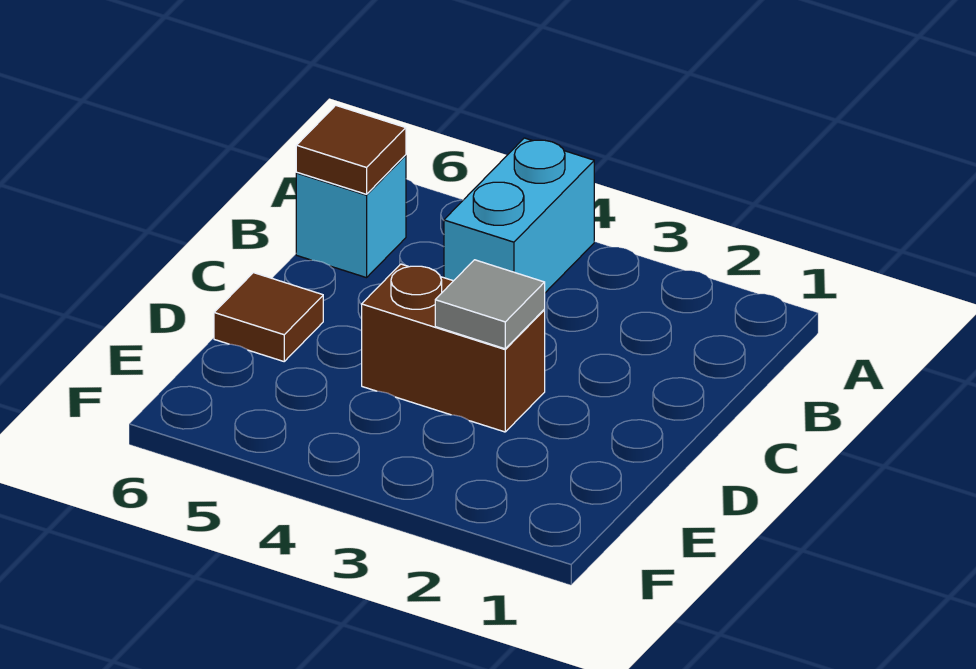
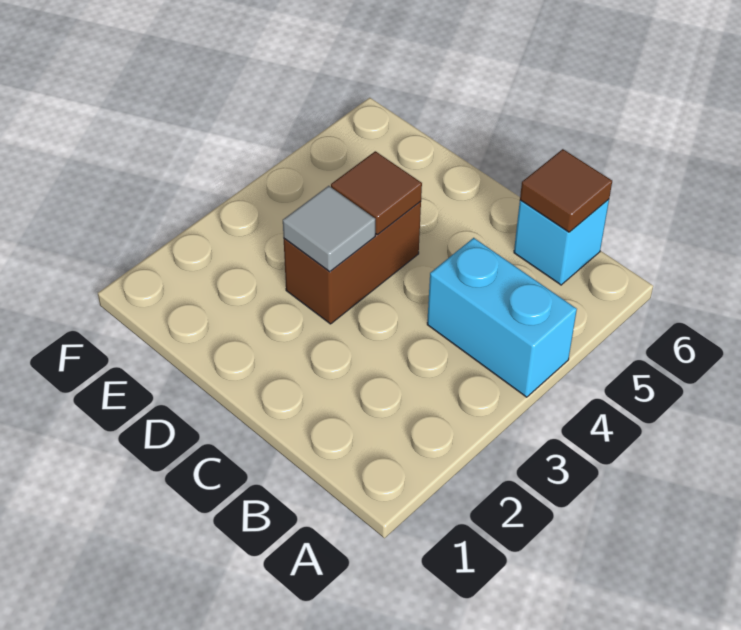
brown tile D6 level 1 -> brown tile D4 level 2

